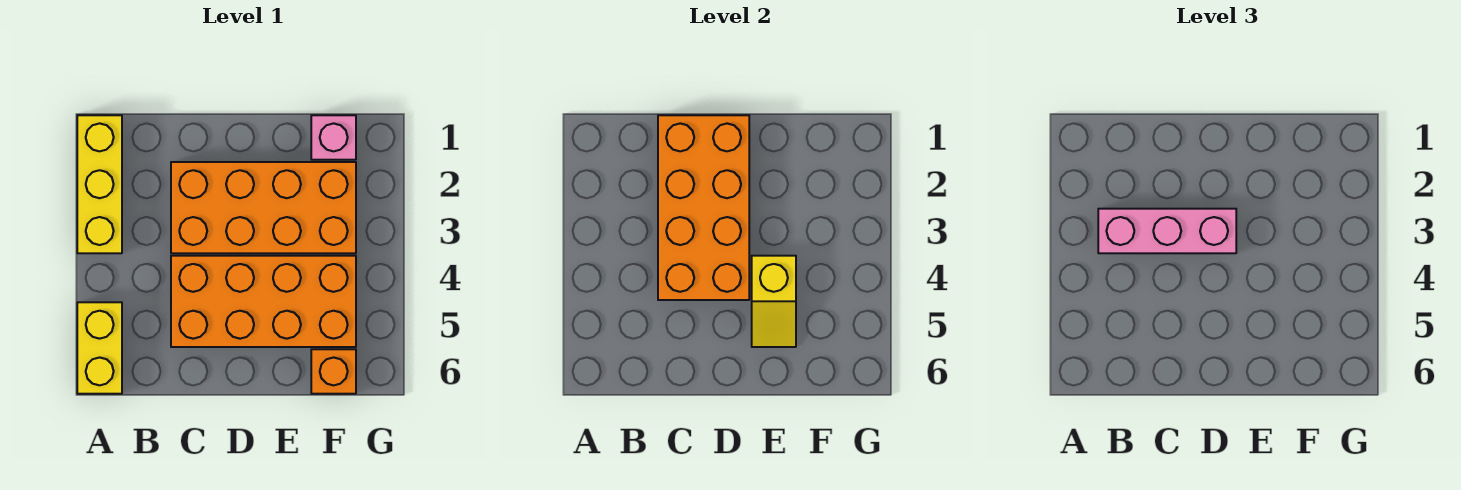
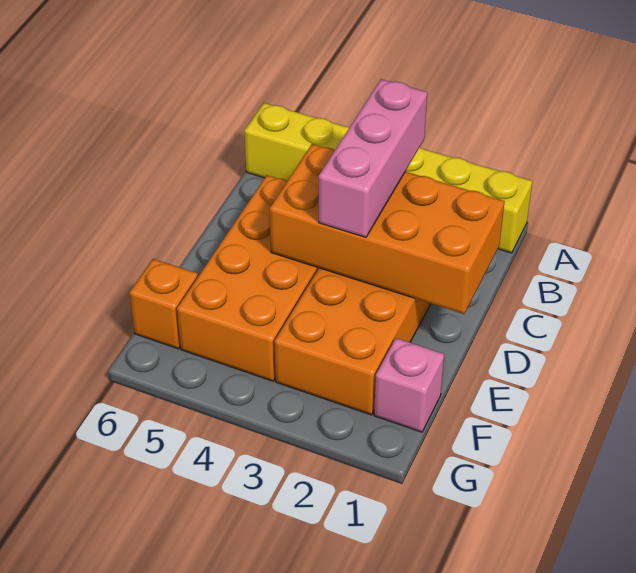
yellow slope E4:E5 level 2 top 4 -> none

